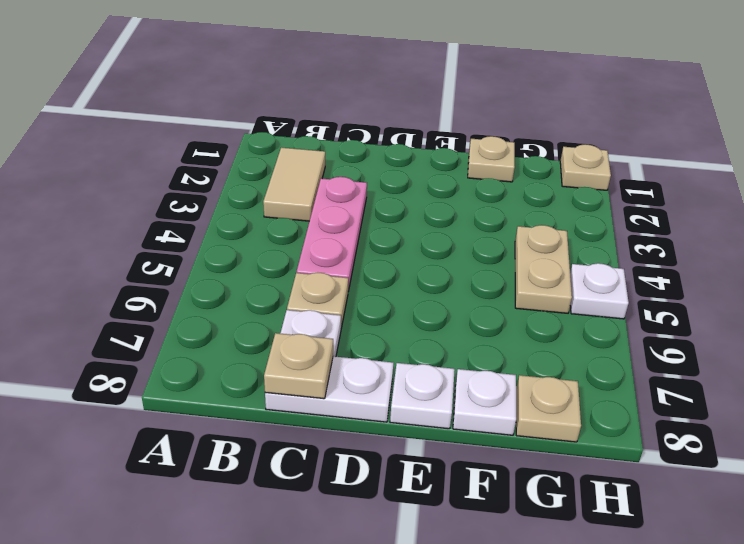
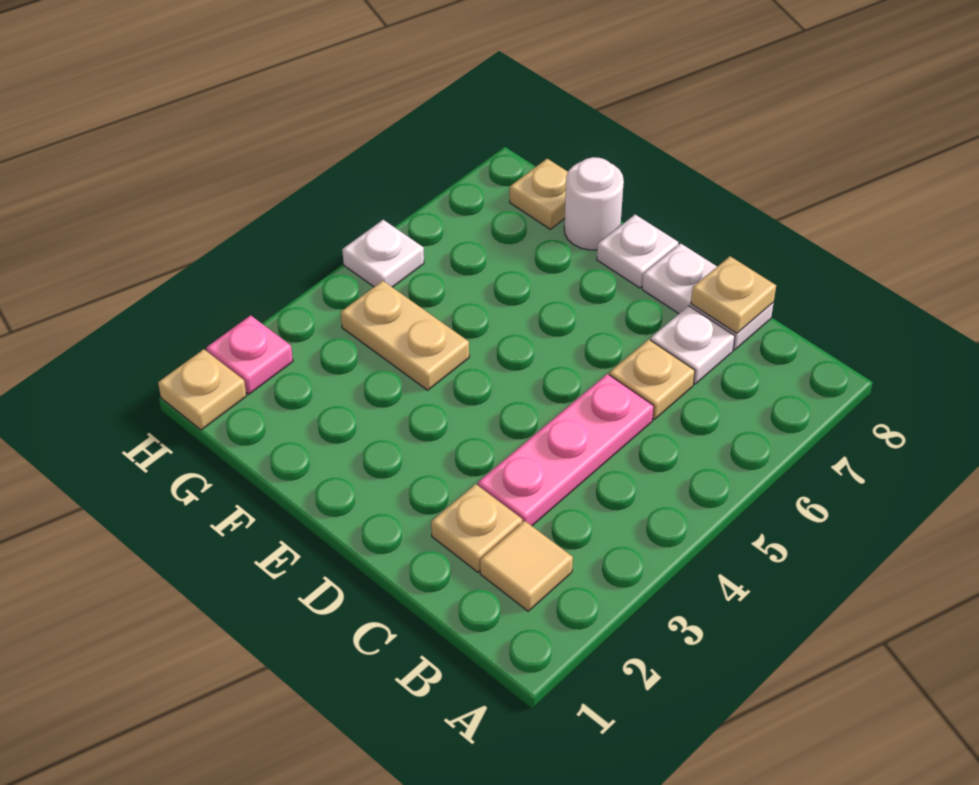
tan tile B2:B3 level 1 -> tan tile B2 level 1
tan plate F1 level 1 -> tan plate C2 level 1
white plate F8 level 1 -> white round brick F8 level 1
tan plate G4:G5 level 1 -> tan plate F4:G4 level 1
none -> pink plate H2 level 1

